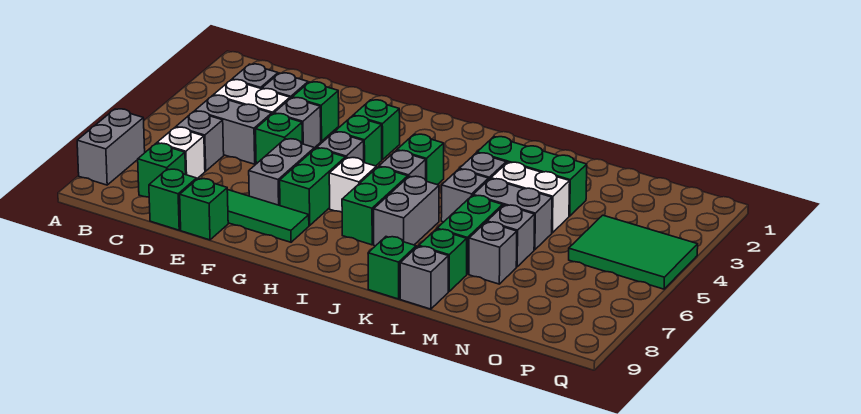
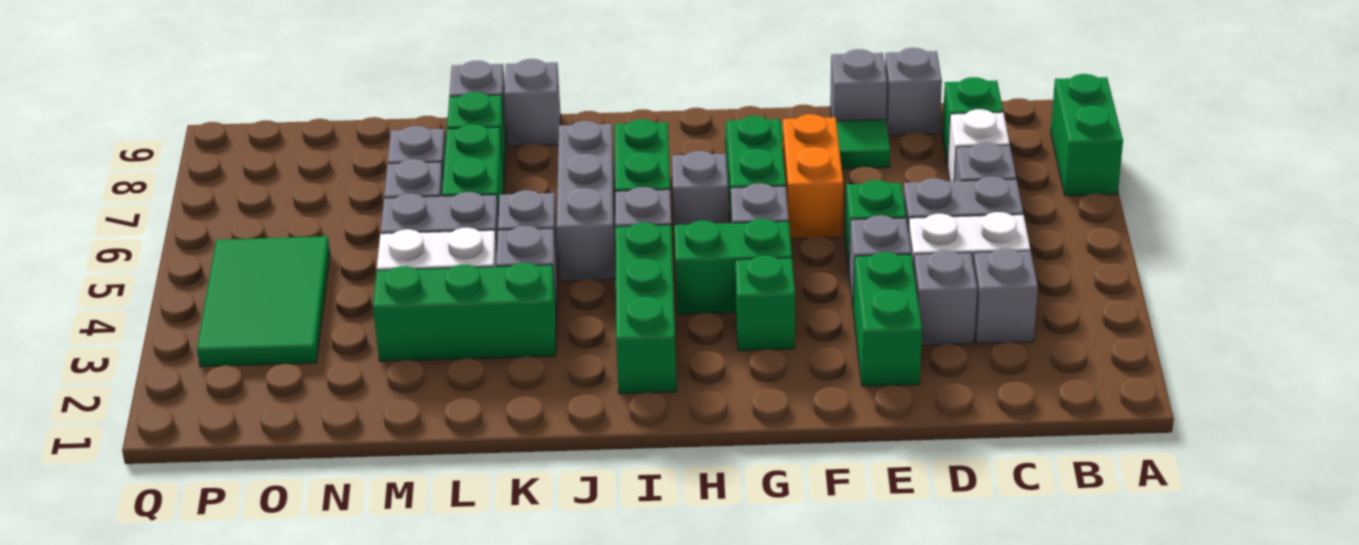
grey brick A7:A8 level 1 -> green brick A7:A8 level 1
green brick D9 level 1 -> grey brick D9 level 1
green brick E3 level 1 -> green brick E2:E3 level 1
green brick E9 level 1 -> grey brick E9 level 1
grey brick F6:F7 level 1 -> orange brick F6:F7 level 1
green brick G4 level 1 -> green brick G4:H4 level 1
white brick H6 level 1 -> grey brick H6 level 1
green brick I4 level 1 -> green brick I2:I4 level 1
grey brick J6:J7 level 1 -> grey brick J5:J7 level 1
green brick K9 level 1 -> grey brick K9 level 1
green tile O4:Q5 level 1 -> green tile O3:P5 level 1

